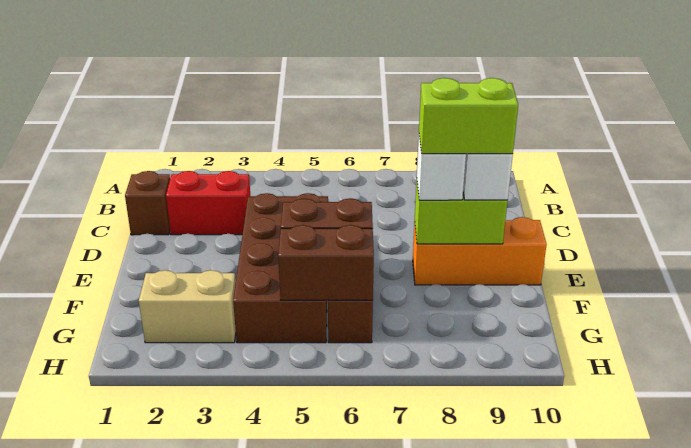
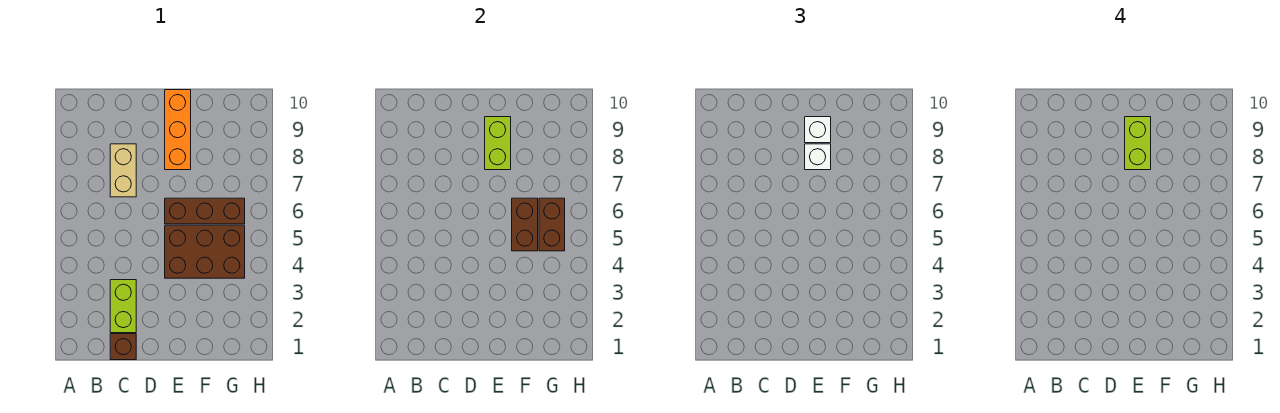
red brick C2:C3 level 1 -> lime brick C2:C3 level 1
brown brick D4:G5 level 1 -> brown brick E4:G5 level 1
tan brick G2:G3 level 1 -> tan brick C7:C8 level 1

